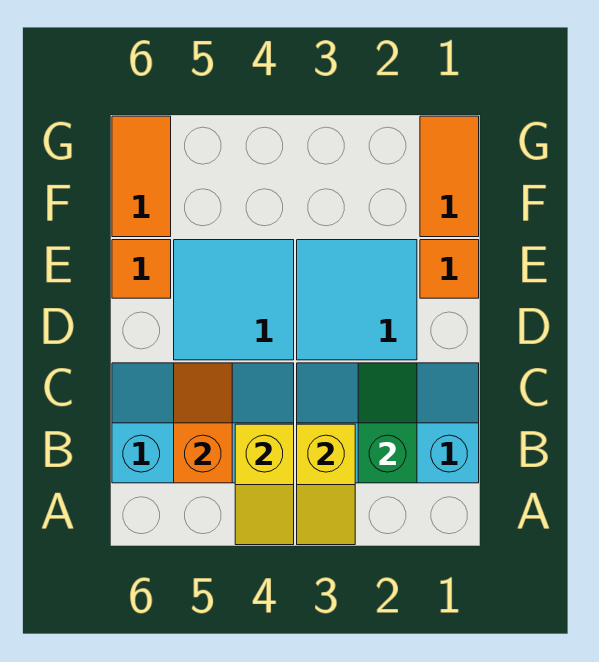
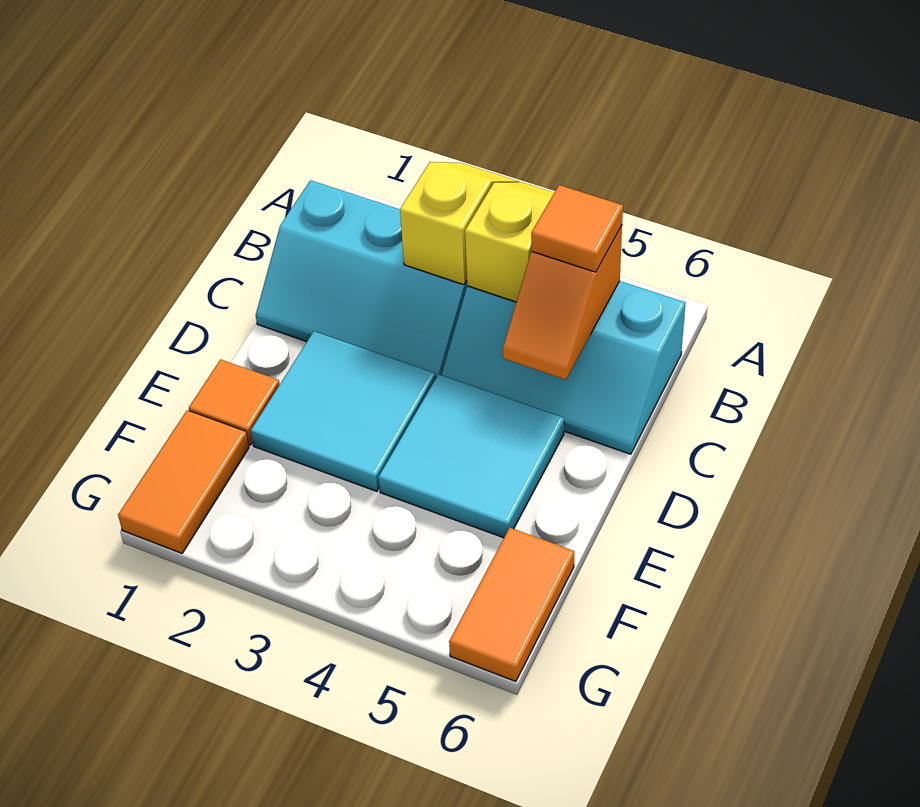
green slope B2:C2 level 2 top B -> none
orange tile E6 level 1 -> orange tile B5 level 3

